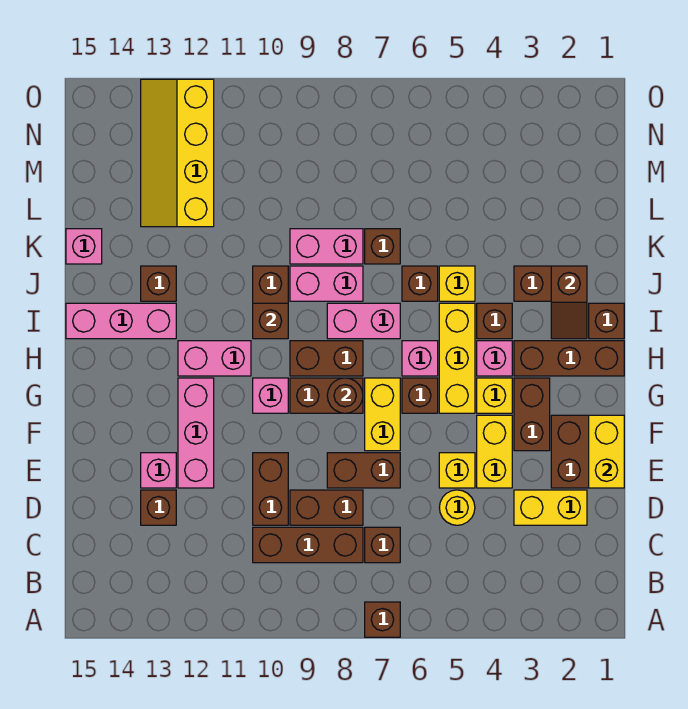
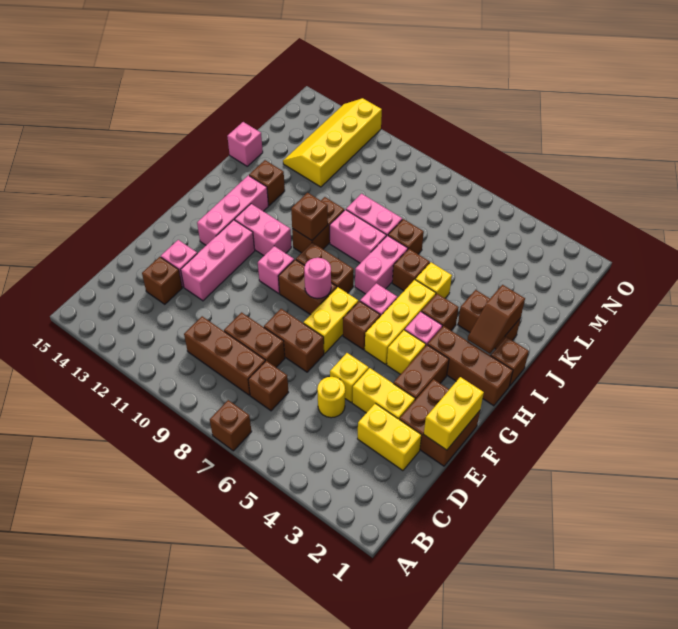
brown brick D10:E10 level 1 -> none
yellow brick E4:F4 level 1 -> yellow brick E3:E4 level 1
brown round brick G8 level 2 -> pink round brick G8 level 2
pink brick I7:I8 level 1 -> pink brick I7:J7 level 1
pink brick I13:I15 level 1 -> pink brick G13:I13 level 1

